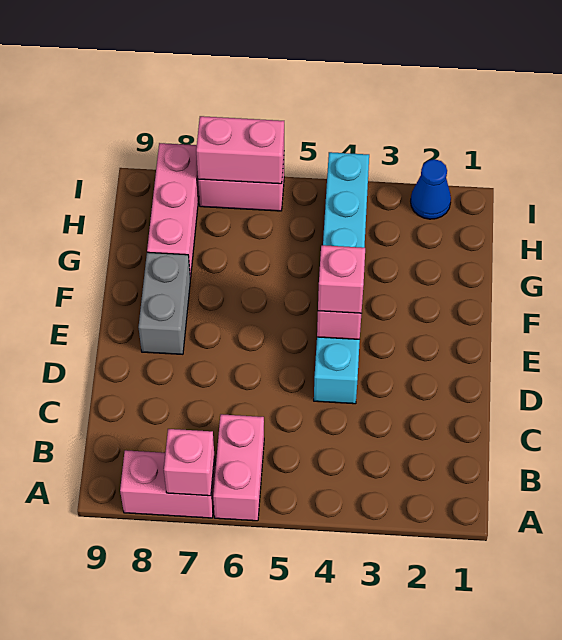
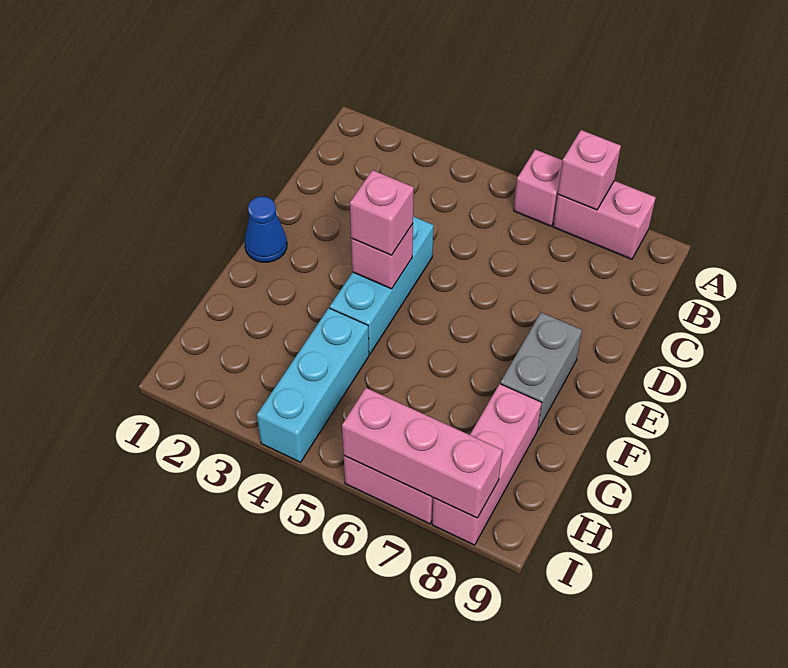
pink brick A6:B6 level 1 -> pink brick A6 level 1
blue cone I2 level 1 -> blue cone E1 level 1
pink brick I6:I7 level 2 -> pink brick I6:I8 level 2

